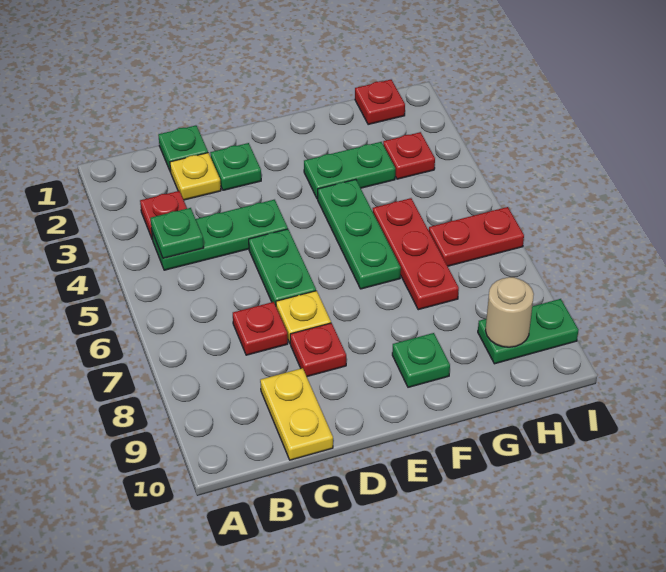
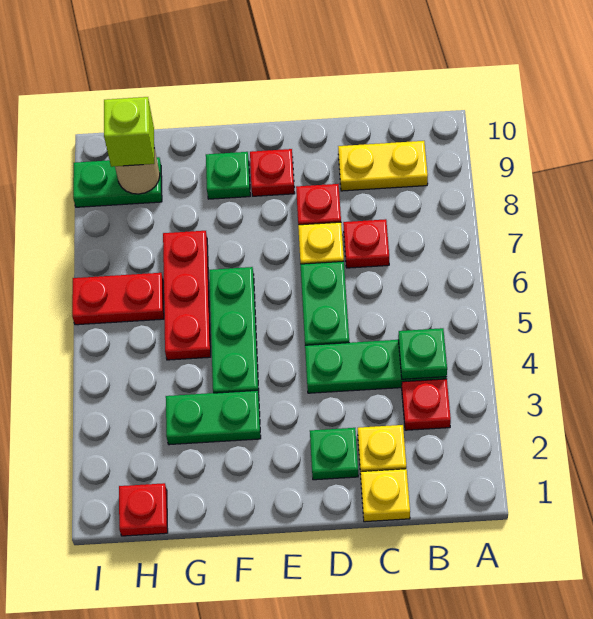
green plate C1 level 1 -> yellow plate C1 level 1
yellow plate C9:C10 level 1 -> yellow plate B9:C9 level 1
red plate H3 level 1 -> red plate E9 level 1
none -> lime brick H9 level 3

